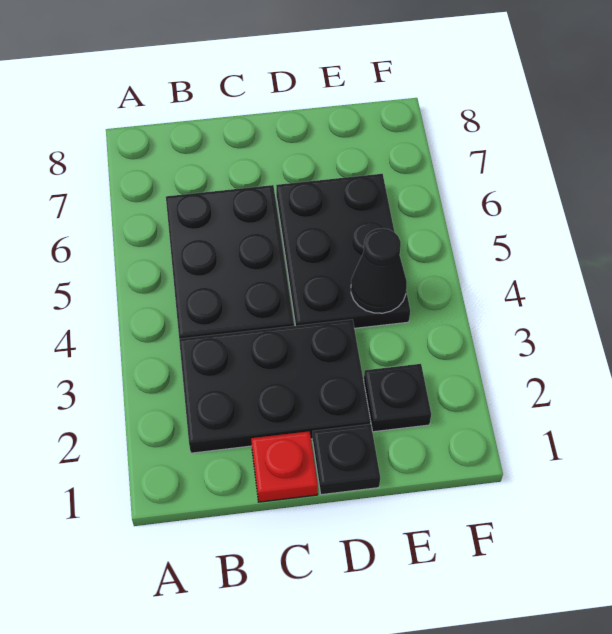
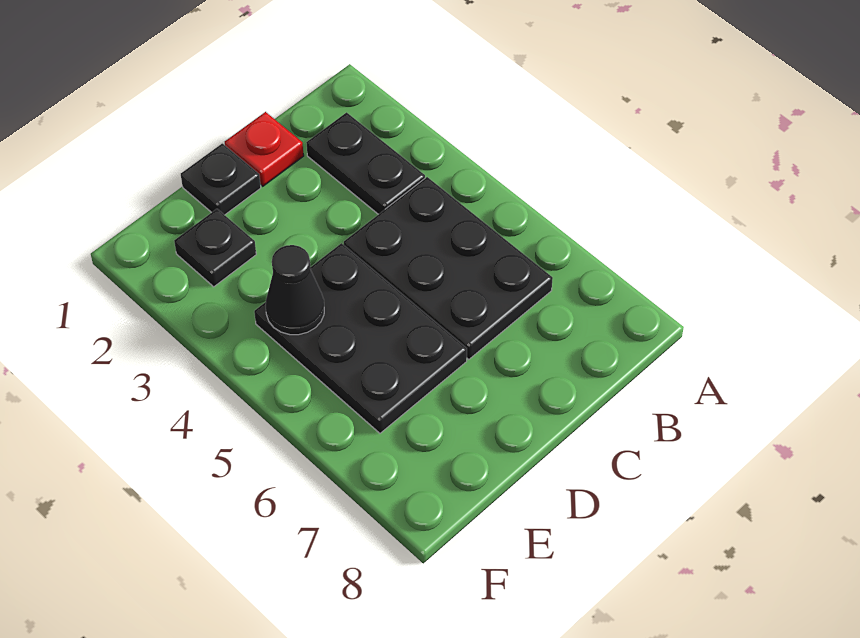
black plate B2:D3 level 1 -> black plate B2:B3 level 1

